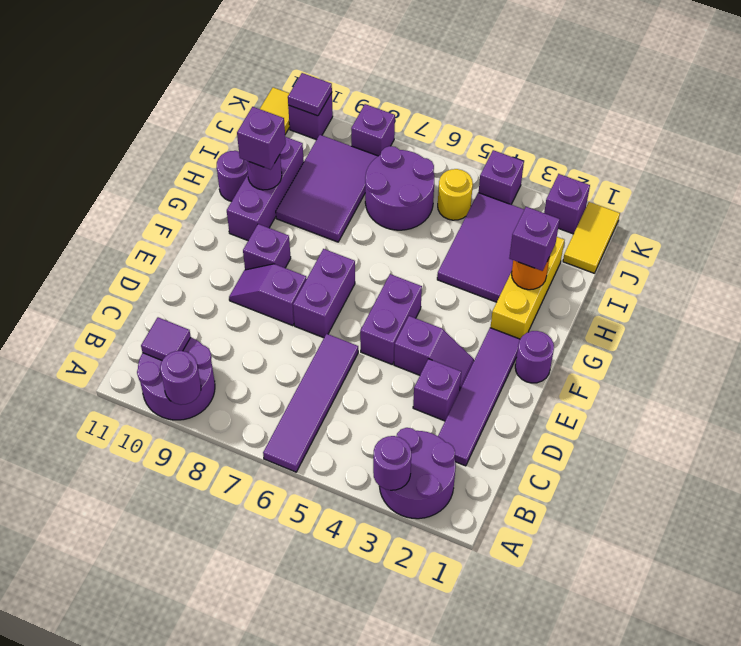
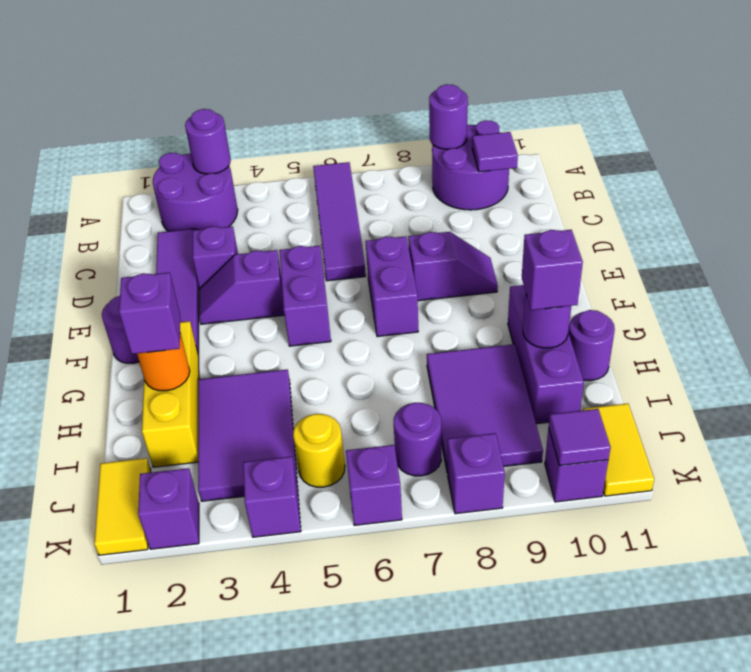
purple brick F9 level 1 -> purple brick K6 level 1
purple round brick I6:J7 level 1 -> purple round brick J7 level 1

